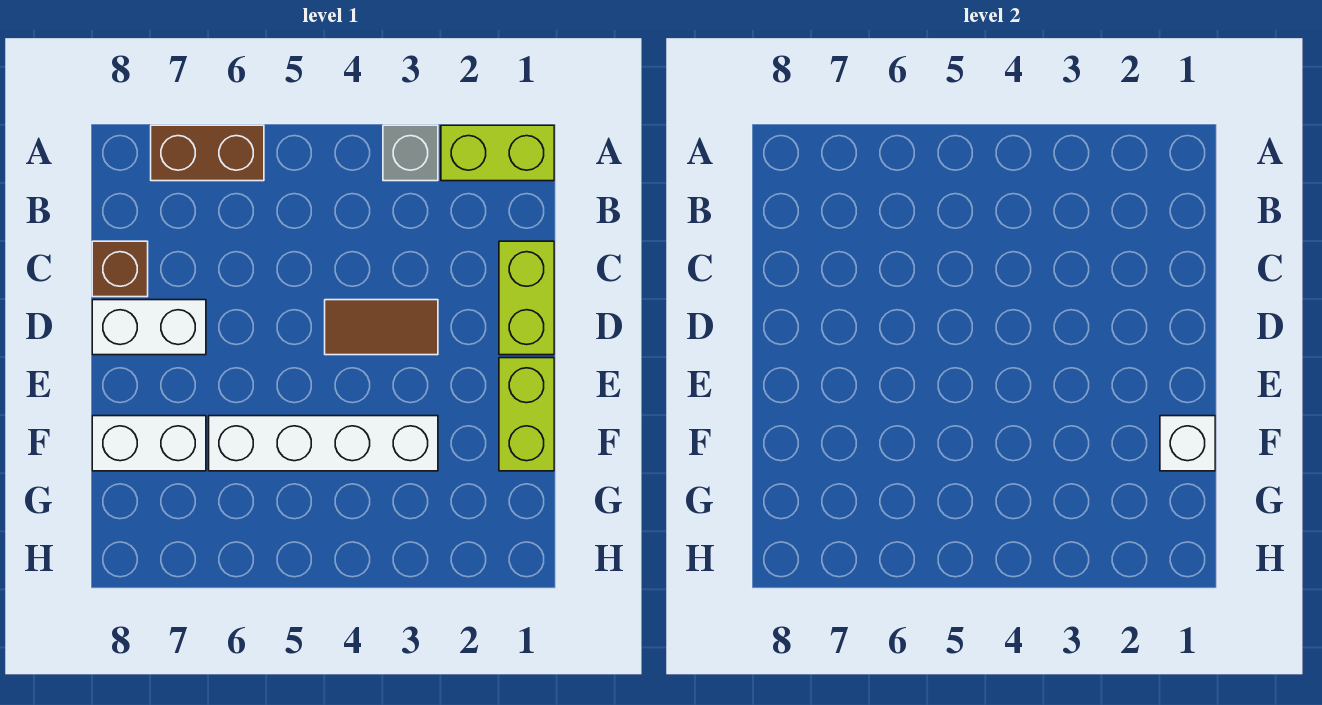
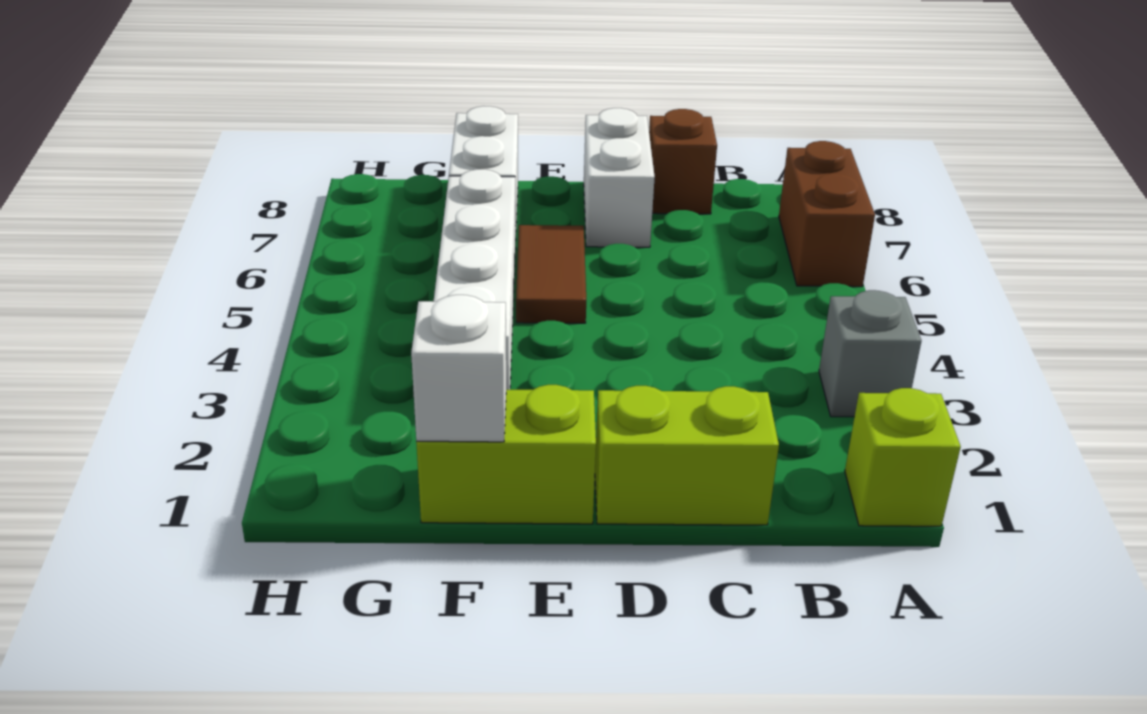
lime brick A1:A2 level 1 -> lime brick A1 level 1
brown tile D3:D4 level 1 -> brown tile E5:E6 level 1

